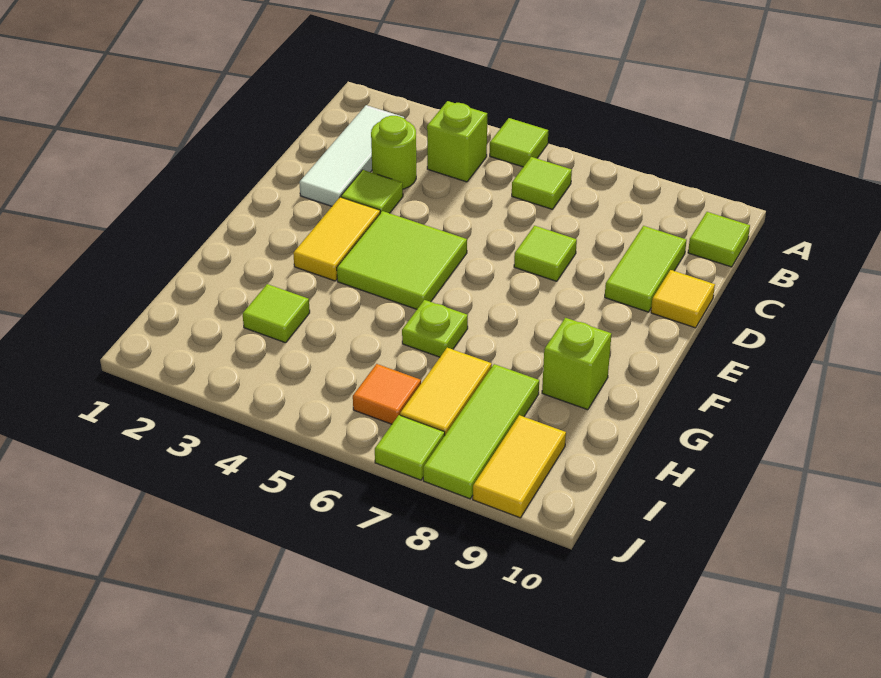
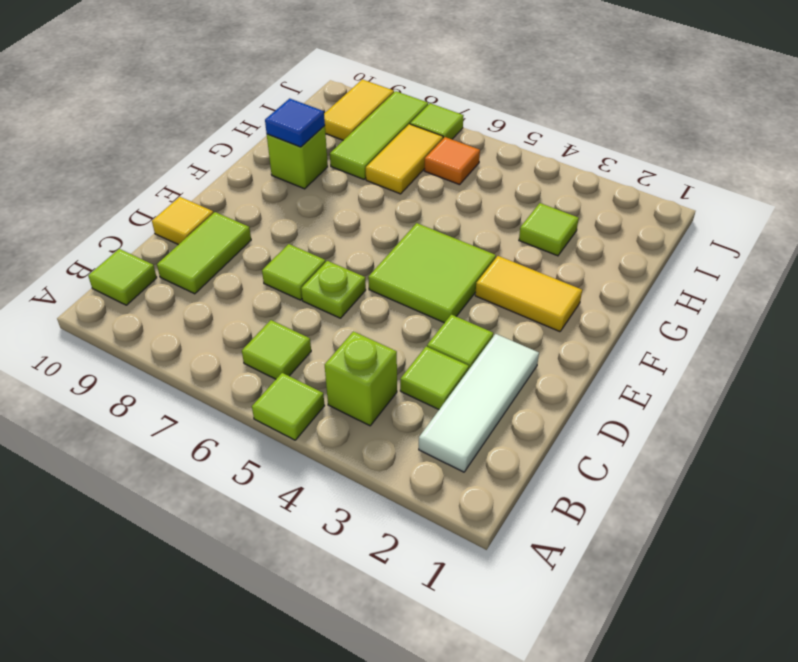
lime round brick C3 level 1 -> lime tile C3 level 1
yellow tile E3:F3 level 1 -> yellow tile F2:F3 level 1
lime plate G6 level 1 -> lime plate D6 level 1
none -> blue tile G9 level 2

